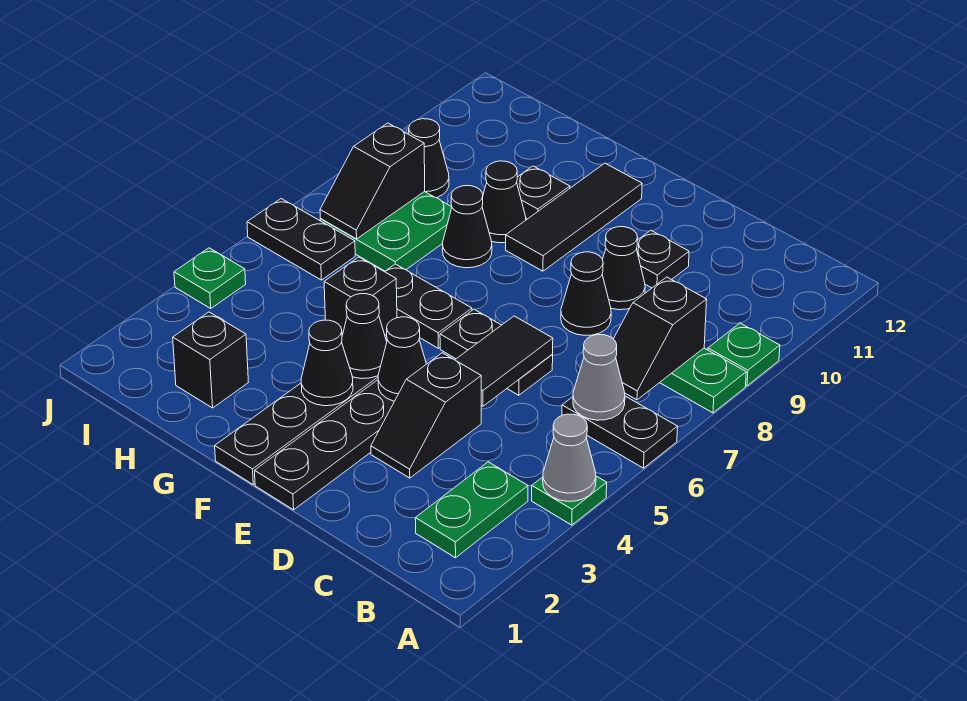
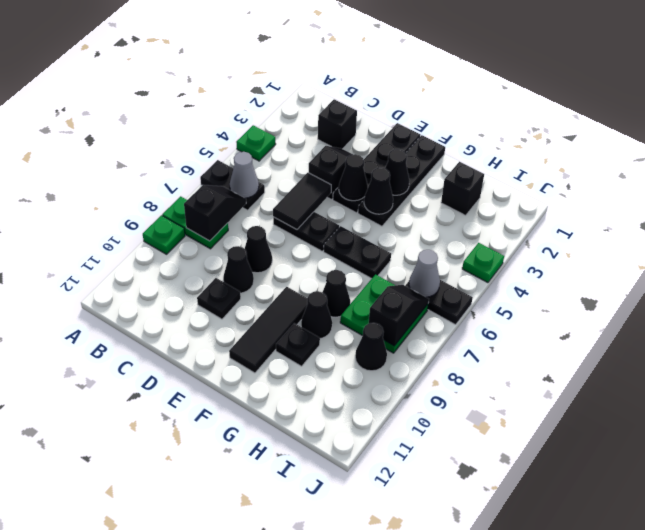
grey cone A4 level 2 -> grey cone I6 level 2
green plate B2:B3 level 1 -> none
black brick G5 level 1 -> black brick C2 level 1

